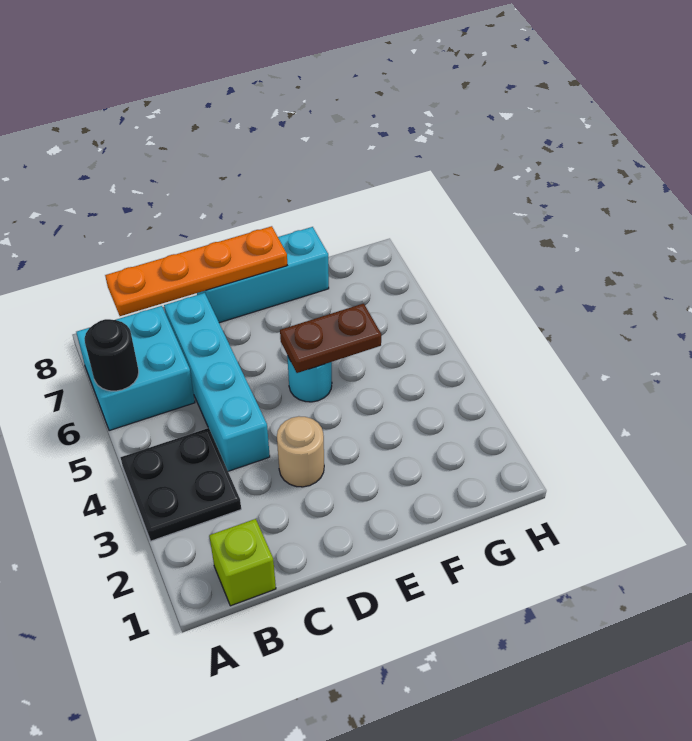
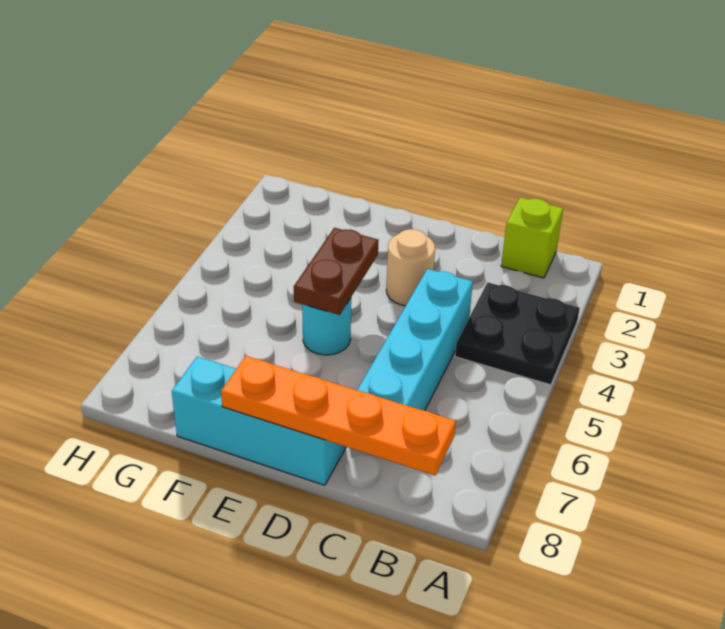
cyan brick A6:B7 level 1 -> none
black round brick A6 level 2 -> none
brown plate E5:F5 level 2 -> brown plate E4:E5 level 2

